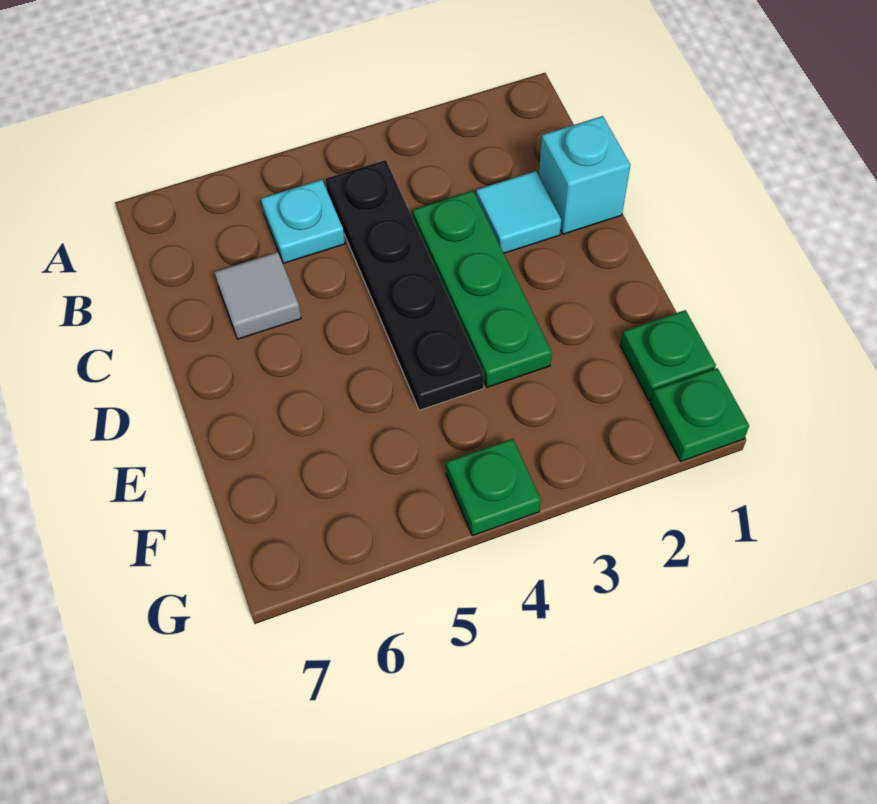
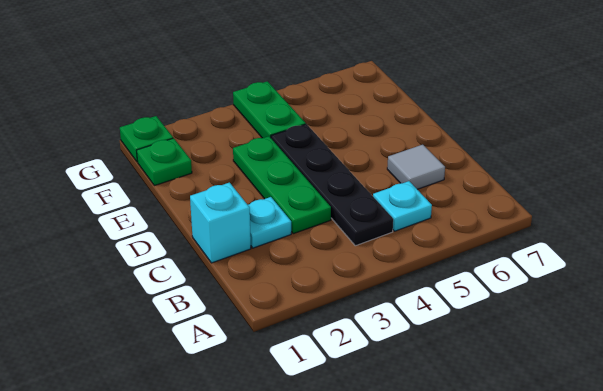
cyan tile C2 level 1 -> cyan plate C2 level 1
green plate G4 level 1 -> green plate F4:G4 level 1

